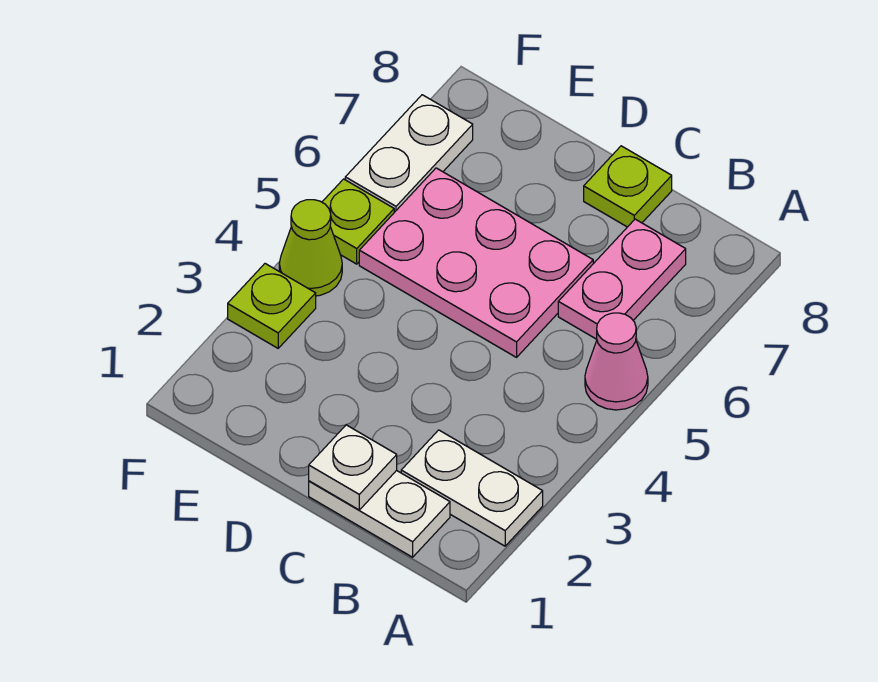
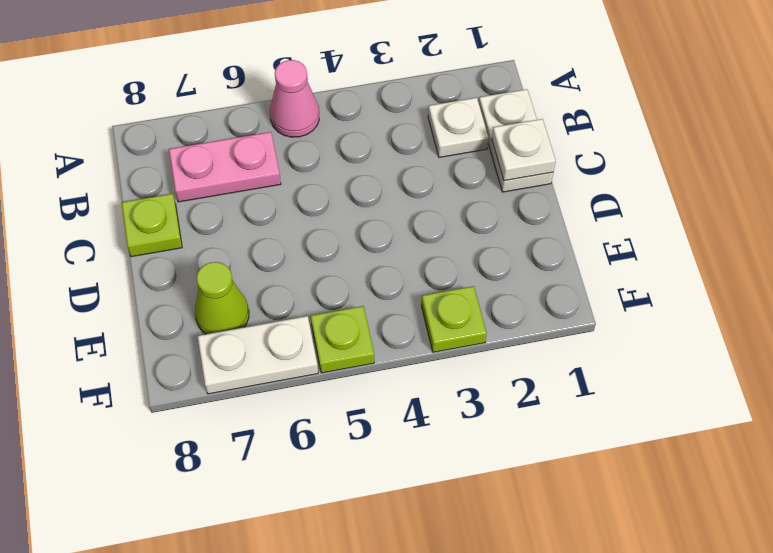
white plate A2:B2 level 1 -> white plate B2 level 1
pink plate C5:E6 level 1 -> none
lime cone F4 level 1 -> lime cone E7 level 1

